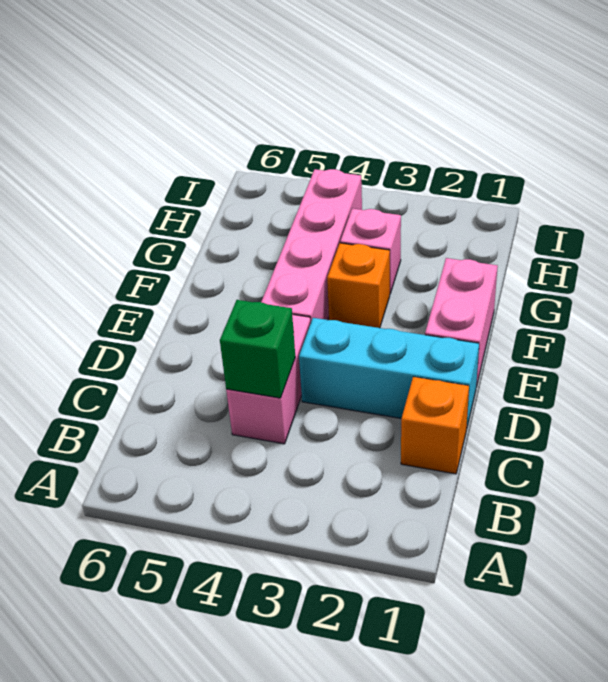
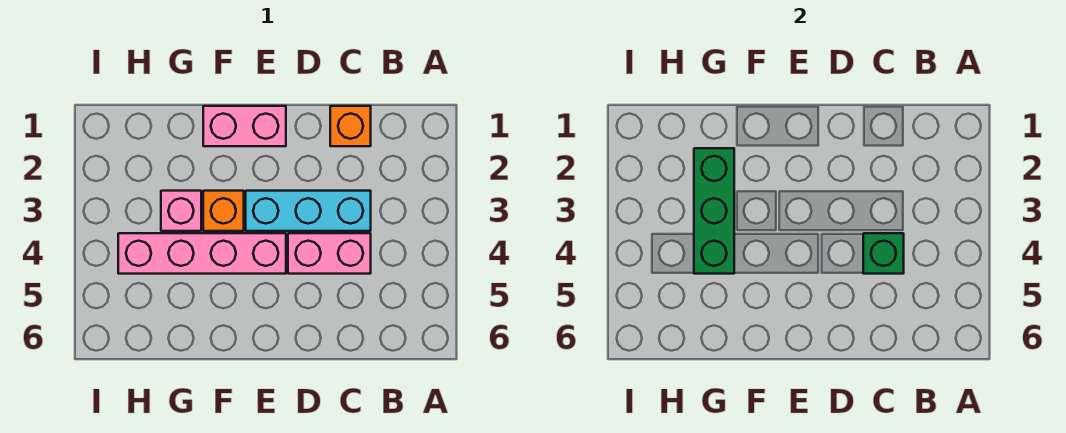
cyan brick D1:D3 level 1 -> cyan brick C3:E3 level 1
none -> green brick G2:G4 level 2

